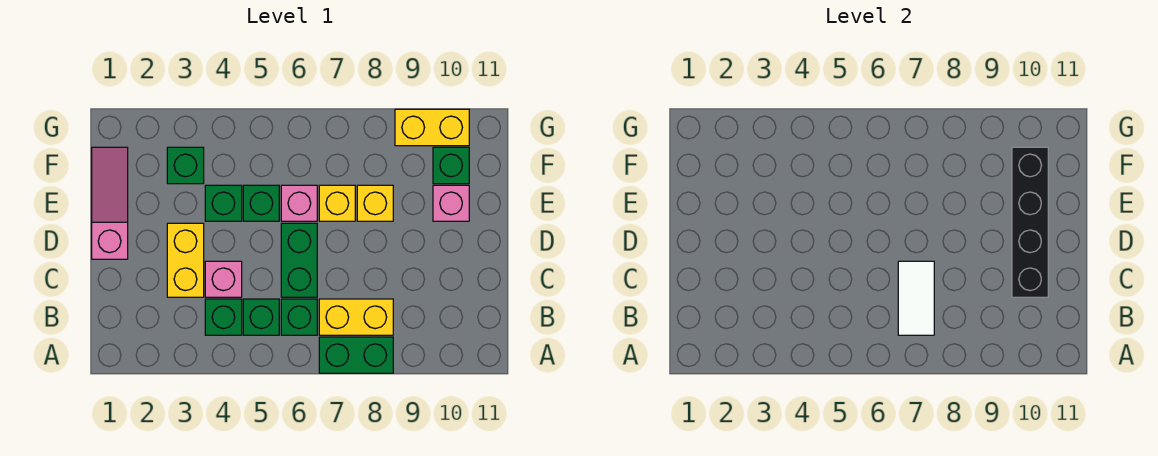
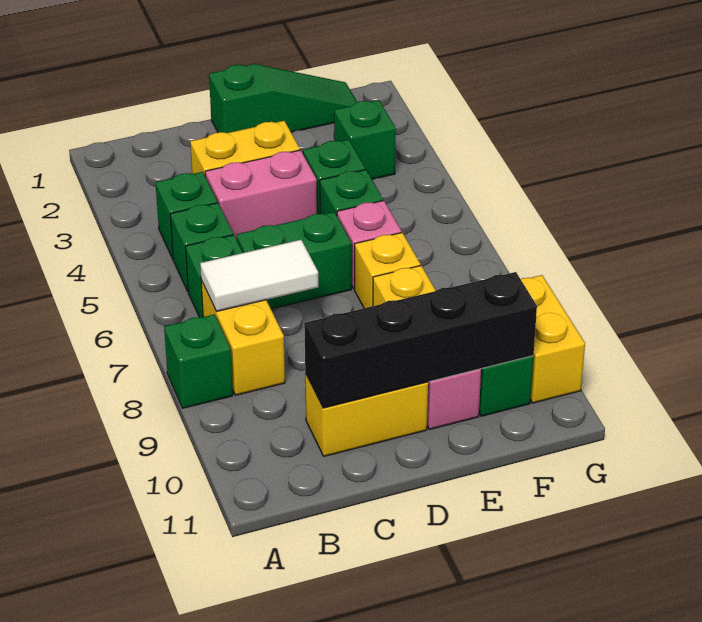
green brick A7:A8 level 1 -> green brick A8 level 1
pink brick C4 level 1 -> pink brick C4:D4 level 1
none -> yellow brick C10:D10 level 1
pink slope D1:F1 level 1 top D -> green slope D1:F1 level 1 top D

